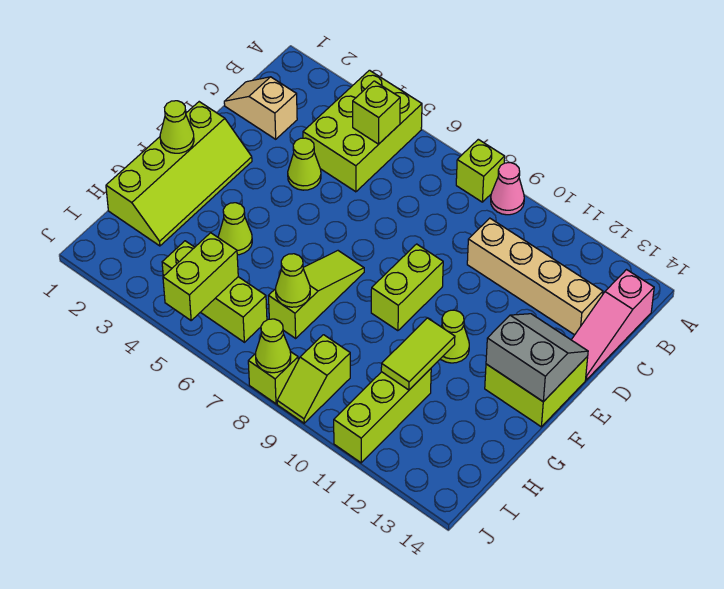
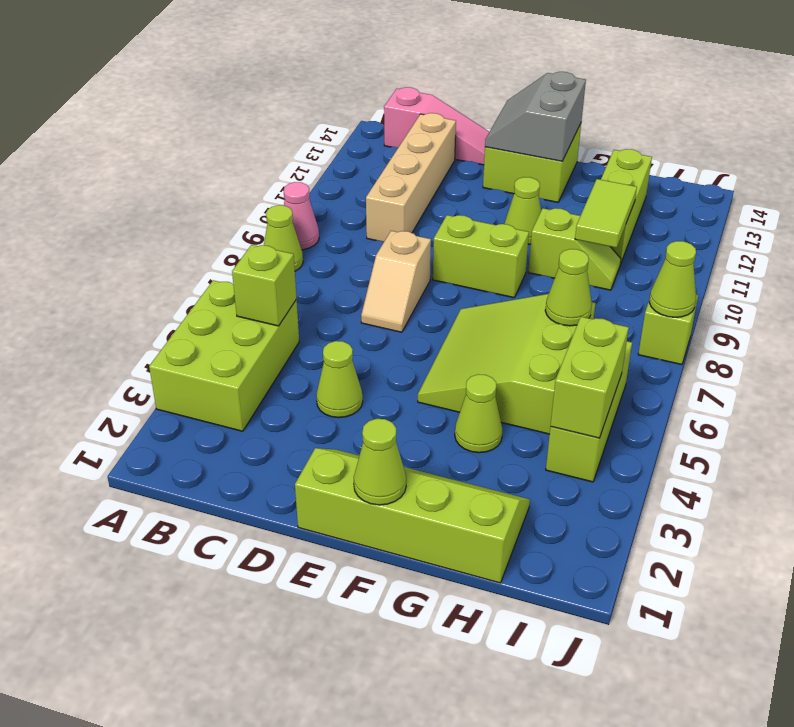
lime brick A4:C5 level 1 -> lime brick A3:B5 level 1
lime brick A8 level 1 -> lime cone A8 level 1
tan slope C1:C2 level 1 top 2 -> tan slope D7:D8 level 1 top 8
lime slope F7:H7 level 1 top H -> lime slope F5:H7 level 1 top H
lime tile G11:H11 level 2 -> lime tile H10:H11 level 2
lime brick H11:J11 level 1 -> lime brick H11:H13 level 1
lime brick I5:J5 level 2 -> lime brick I4:I5 level 2
lime slope I9:J9 level 1 top I -> lime slope G10:H10 level 1 top G

